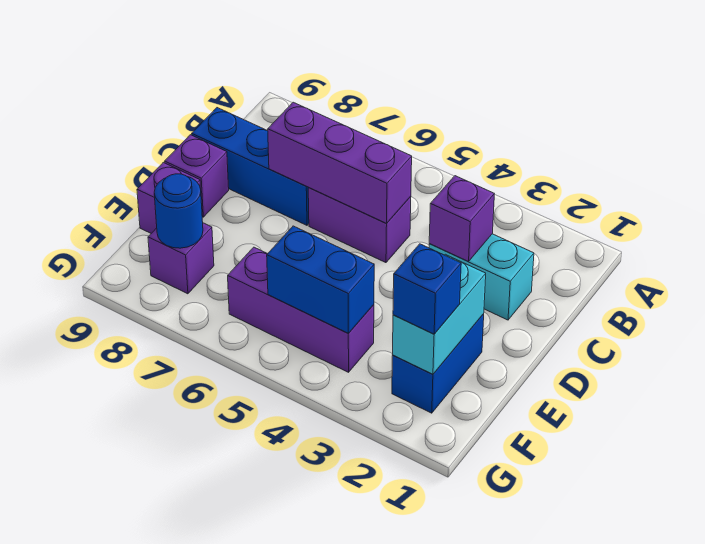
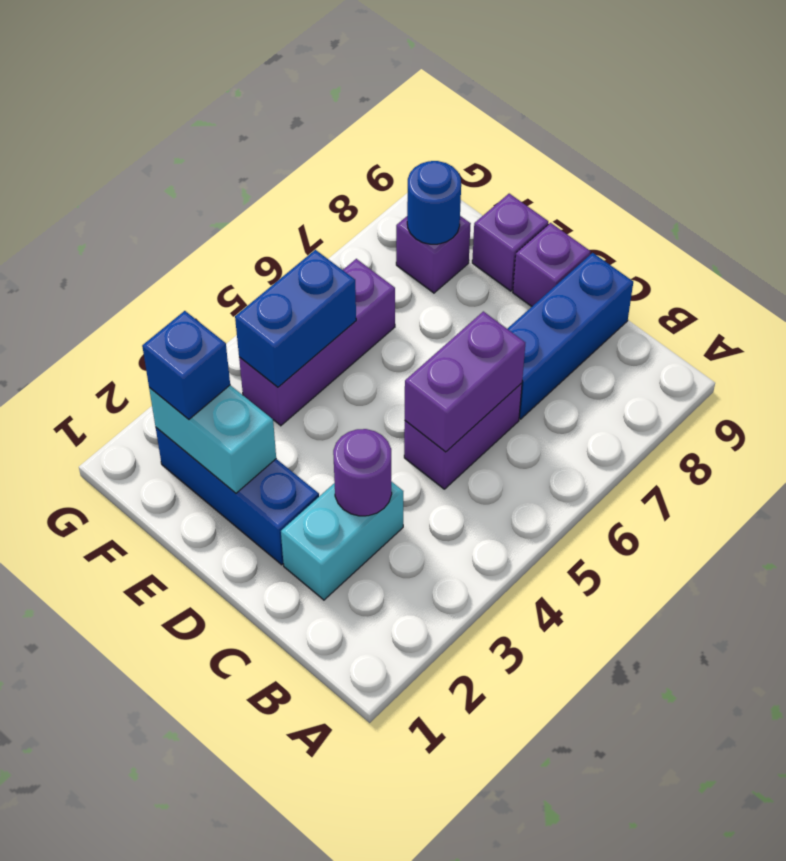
purple brick C3 level 2 -> purple round brick C3 level 2
purple brick C5:C7 level 2 -> purple brick C5:C6 level 2
blue brick E2:F2 level 1 -> blue brick D2:F2 level 1

